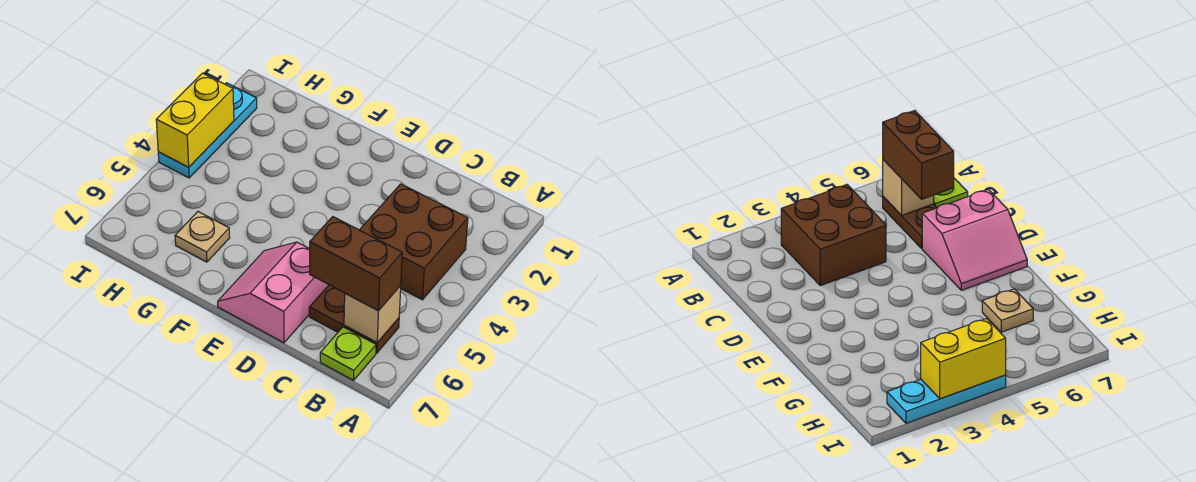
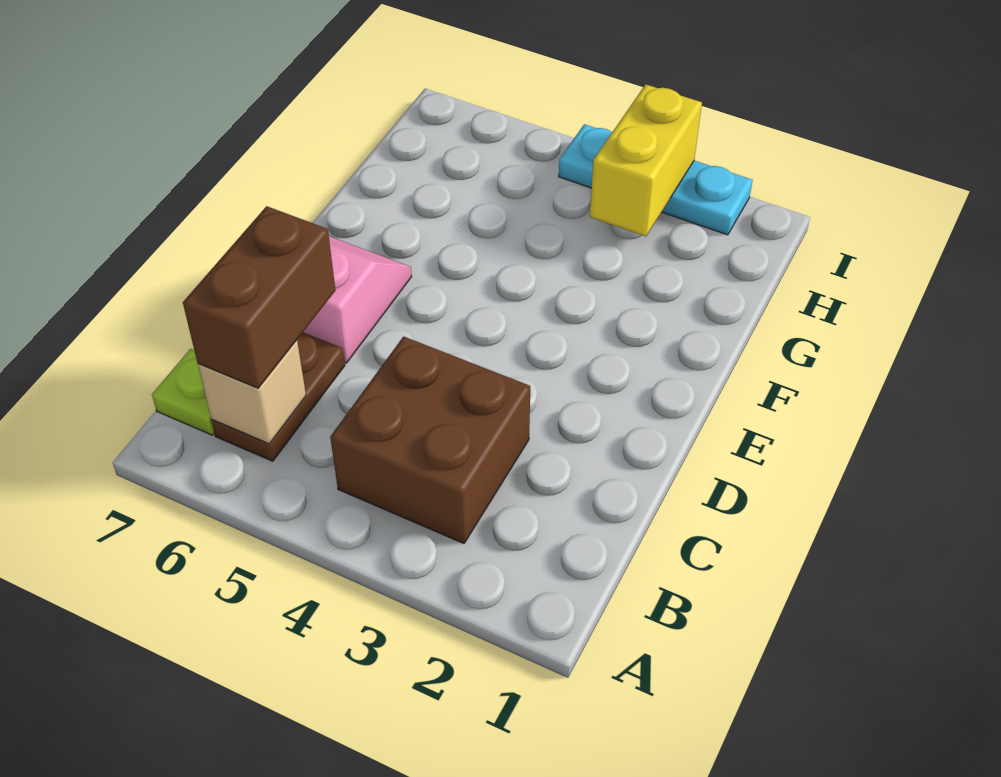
tan plate G6 level 1 -> none
yellow brick I3:I4 level 2 -> yellow brick H3:I3 level 2

